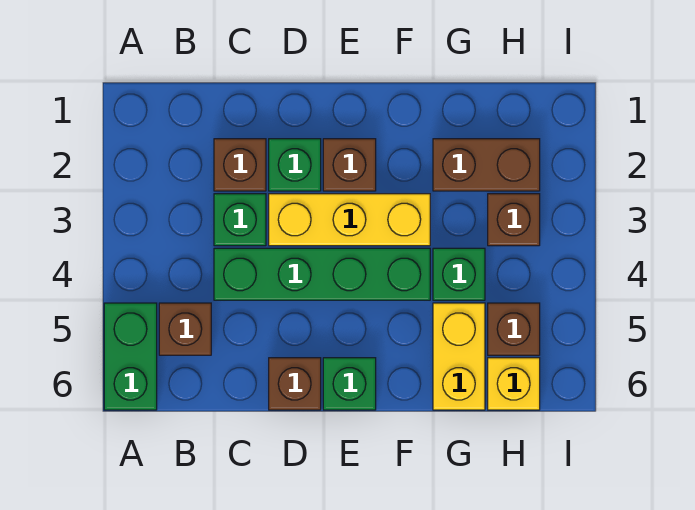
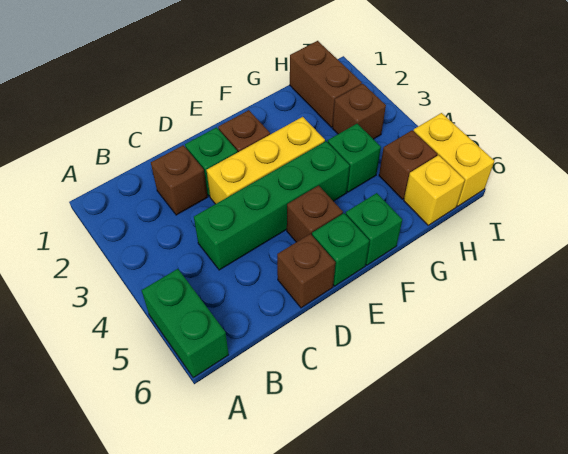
brown brick B5 level 1 -> brown brick E5 level 1
green brick C3 level 1 -> green brick F6 level 1
brown brick G2:H2 level 1 -> brown brick H1:H2 level 1
yellow brick G5:G6 level 1 -> yellow brick I5:I6 level 1

